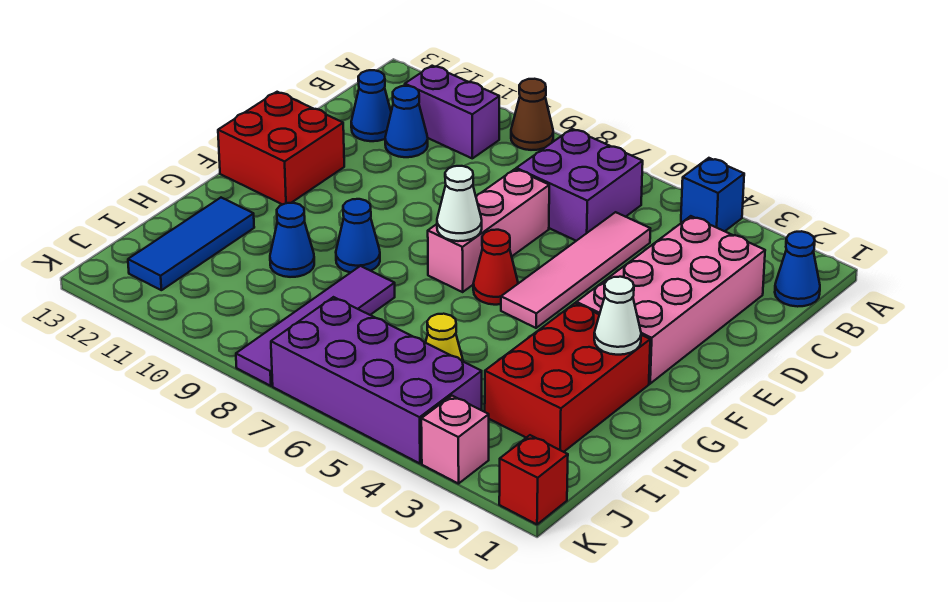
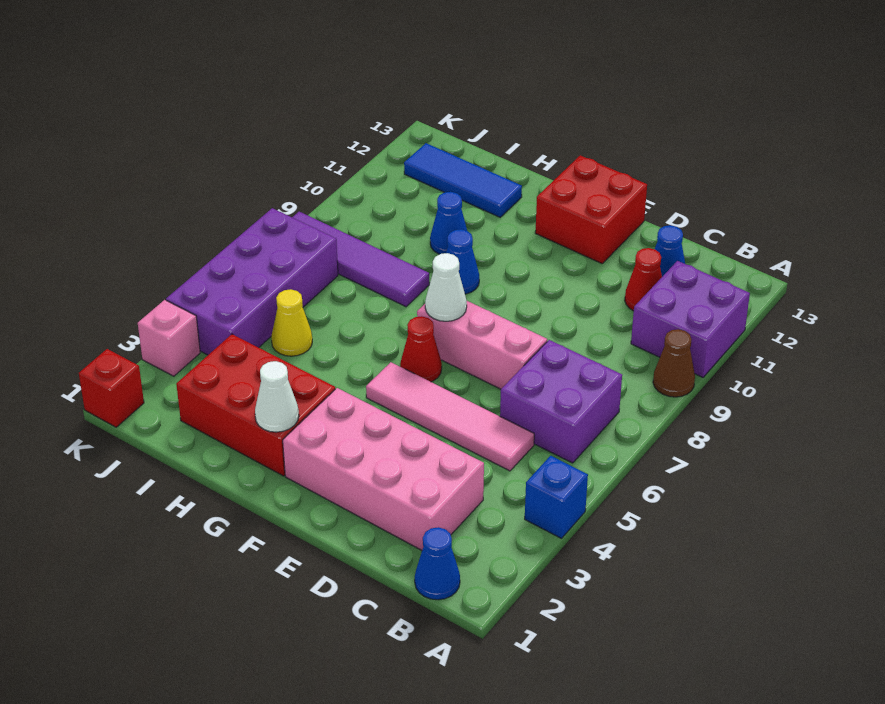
purple brick B10:B11 level 1 -> purple brick A10:B11 level 1
blue cone C11 level 1 -> red cone C11 level 1

